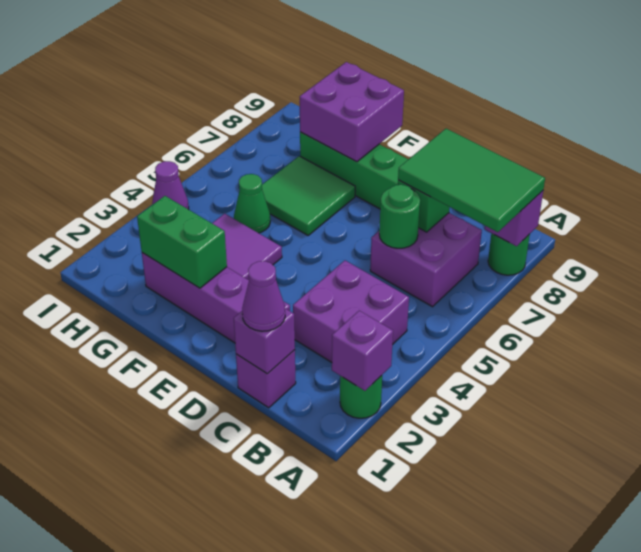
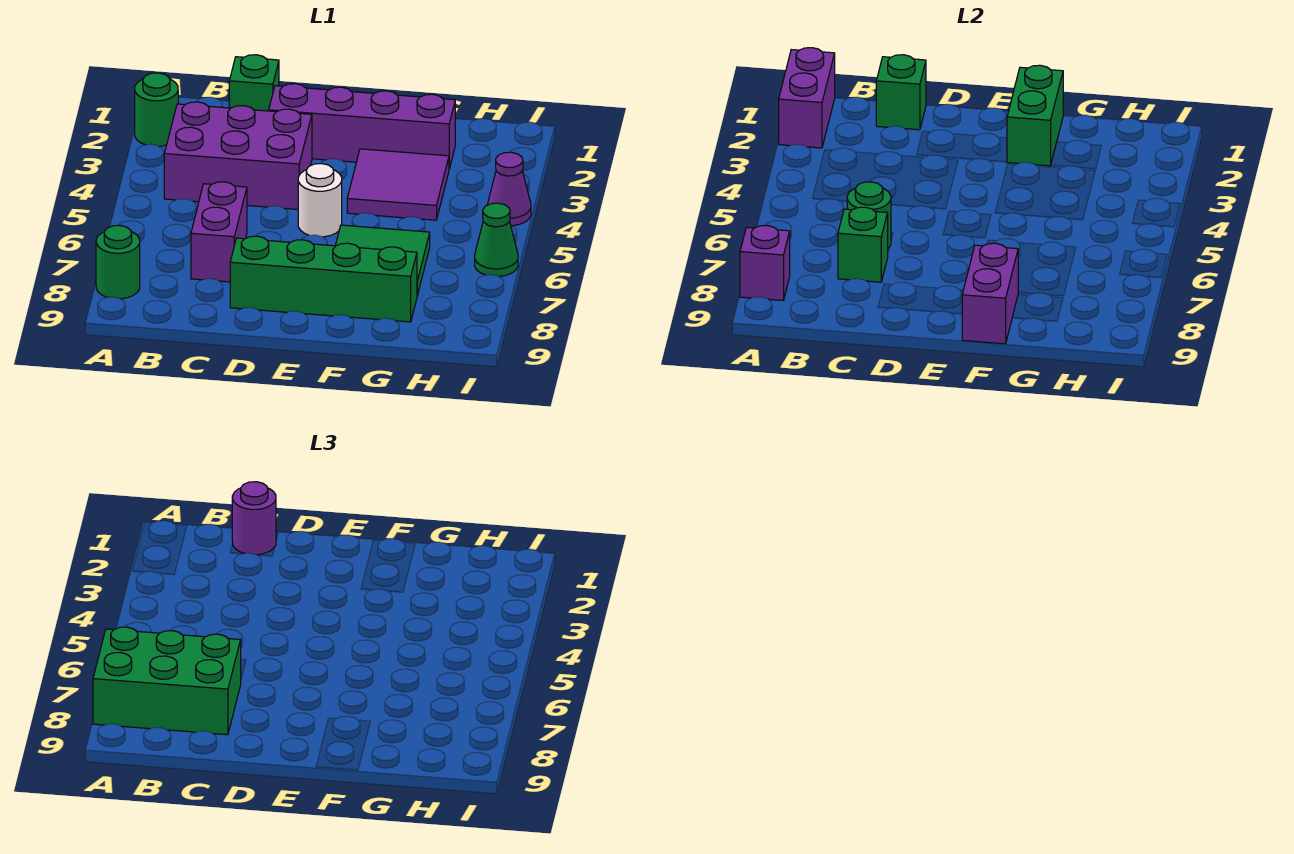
purple brick A2 level 2 -> purple brick A1:A2 level 2
green tile A7:C8 level 3 -> green brick A7:C8 level 3
purple brick B3:C4 level 1 -> purple brick B3:D4 level 1
purple brick B6:C7 level 1 -> purple brick C6:C7 level 1
purple brick C1 level 1 -> green brick C1 level 1
purple brick C1 level 2 -> green brick C1 level 2
purple cone C1 level 3 -> purple round brick C1 level 3
none -> white round brick E5 level 1
green brick F2:G2 level 2 -> green brick F1:F2 level 2
purple brick F8:G9 level 2 -> purple brick F8:F9 level 2
green cone G5 level 1 -> green cone I6 level 1

